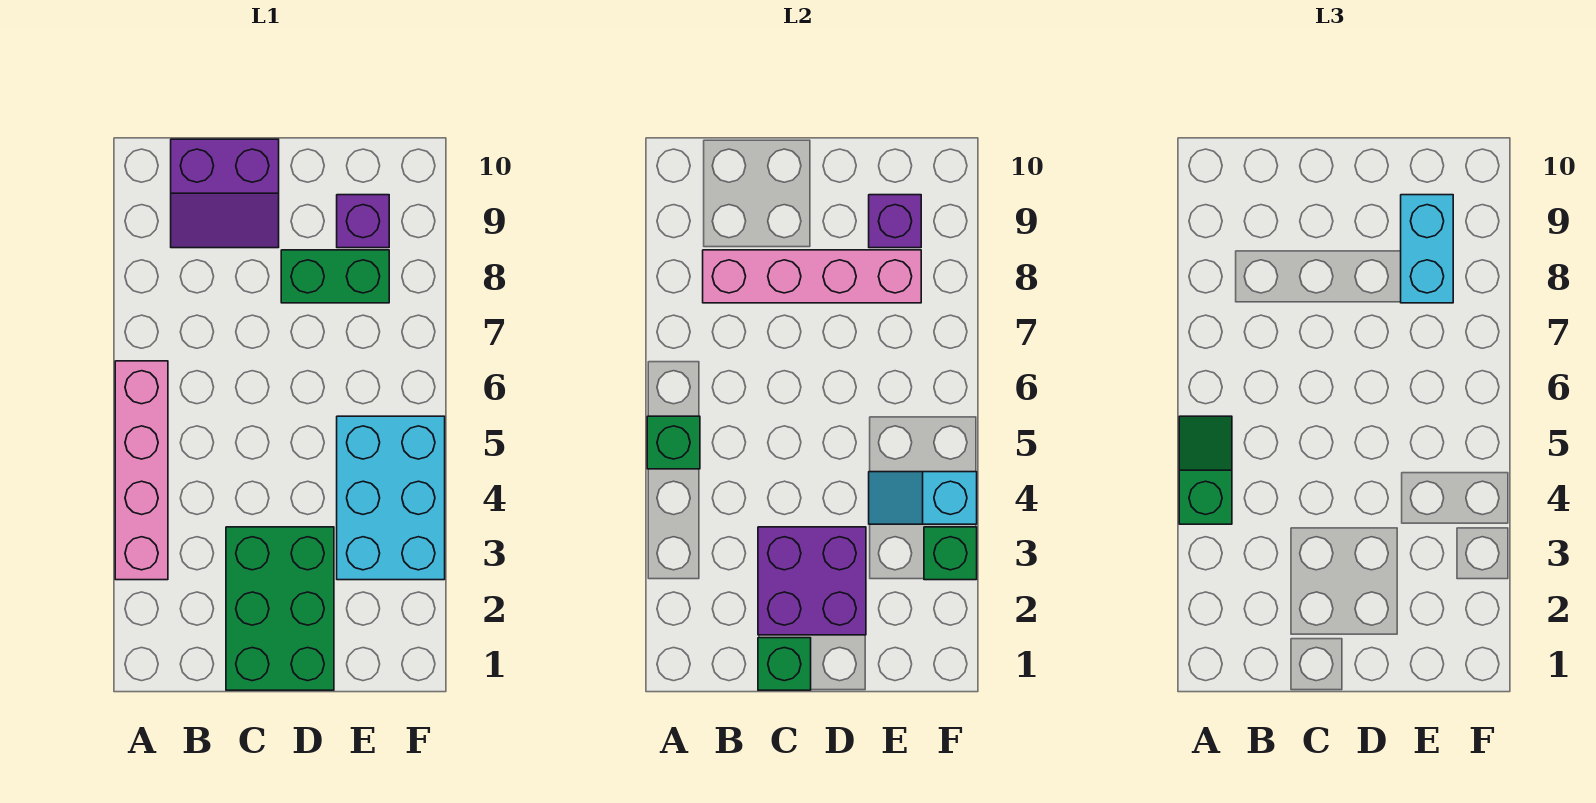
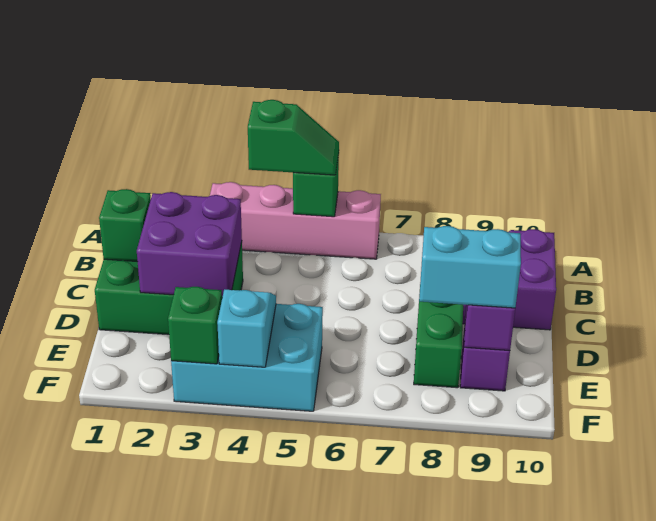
pink brick B8:E8 level 2 -> none

